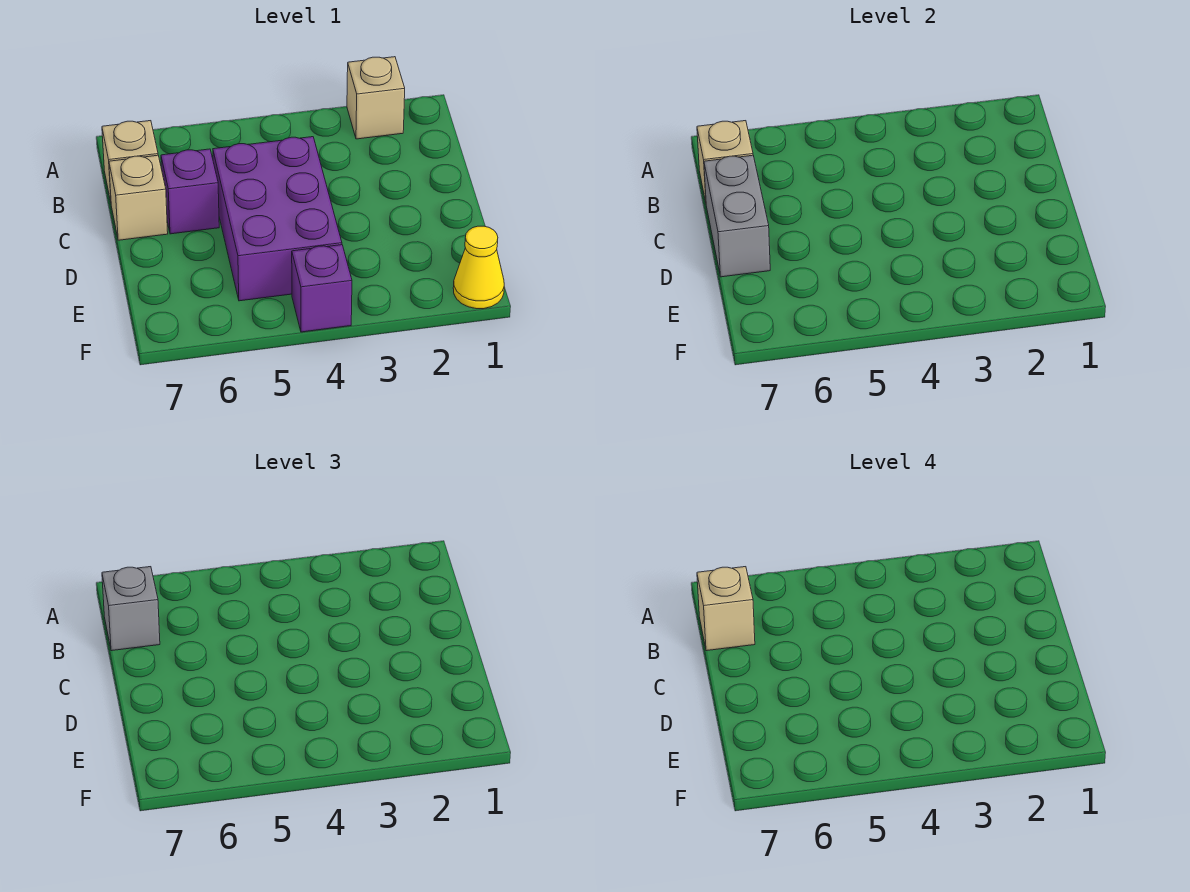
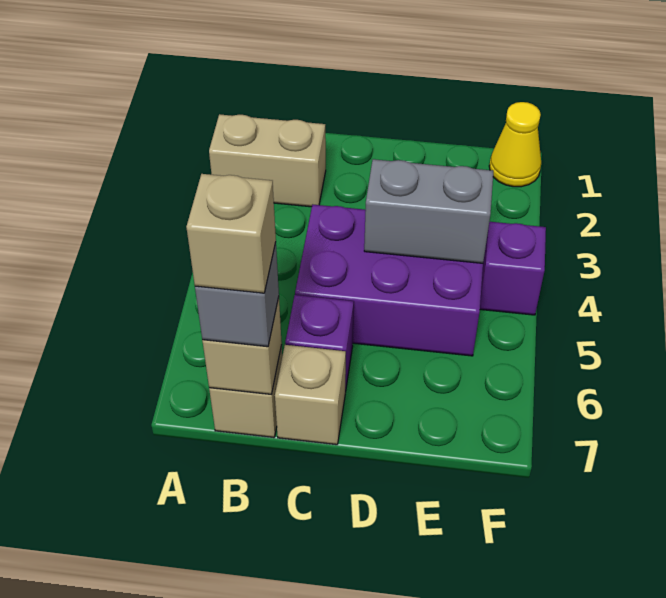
tan brick A2 level 1 -> tan brick A2:B2 level 1
grey brick C7:D7 level 2 -> grey brick D4:E4 level 2

